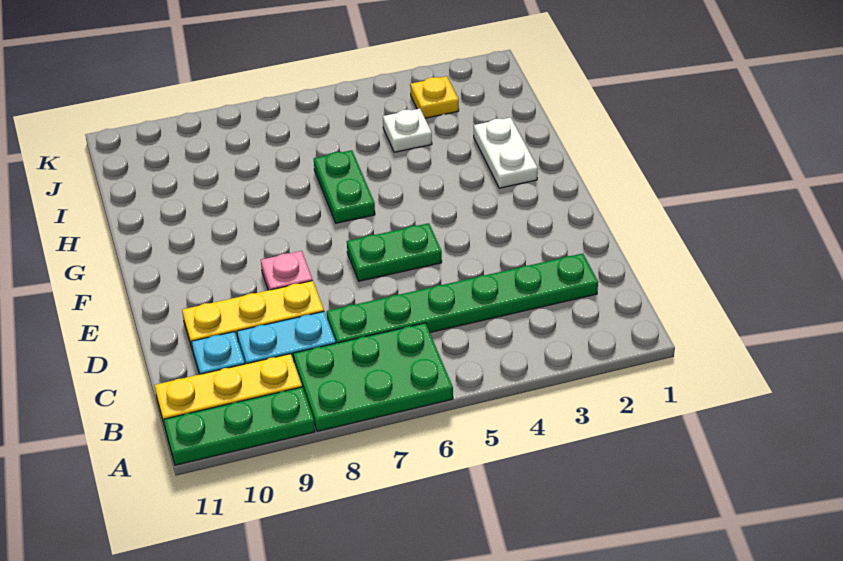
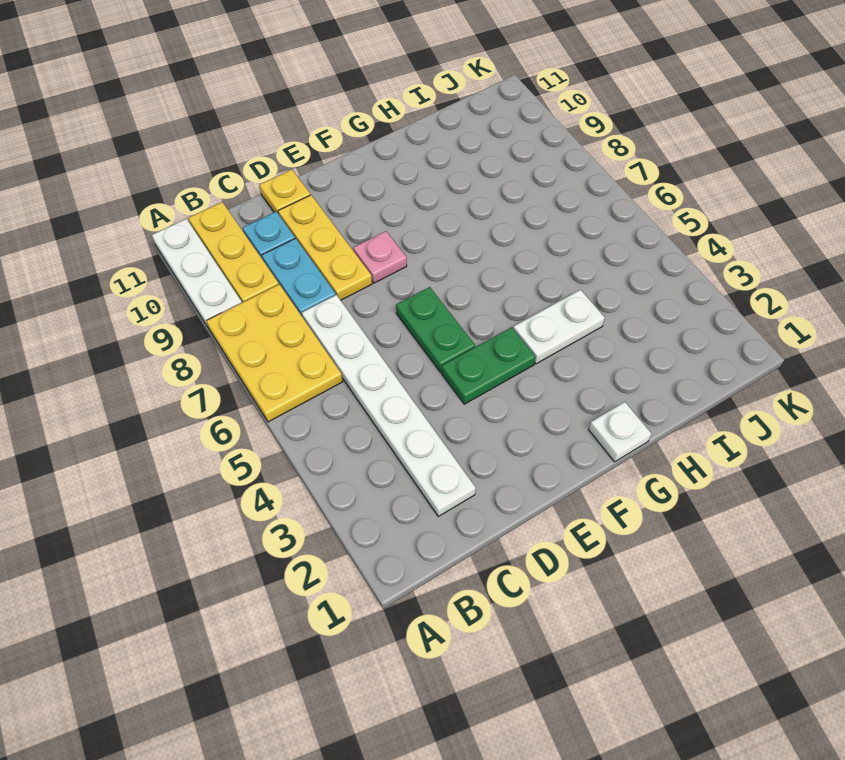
green plate A6:B8 level 1 -> yellow plate A6:B8 level 1
green plate A9:A11 level 1 -> white plate A9:A11 level 1
green plate C2:C7 level 1 -> white plate C2:C7 level 1
white plate G2:H2 level 1 -> white plate G4:H4 level 1
green plate G6:H6 level 1 -> green plate E4:F4 level 1
white plate I4 level 1 -> white plate G1 level 1
yellow plate J3 level 1 -> yellow plate D11 level 1

